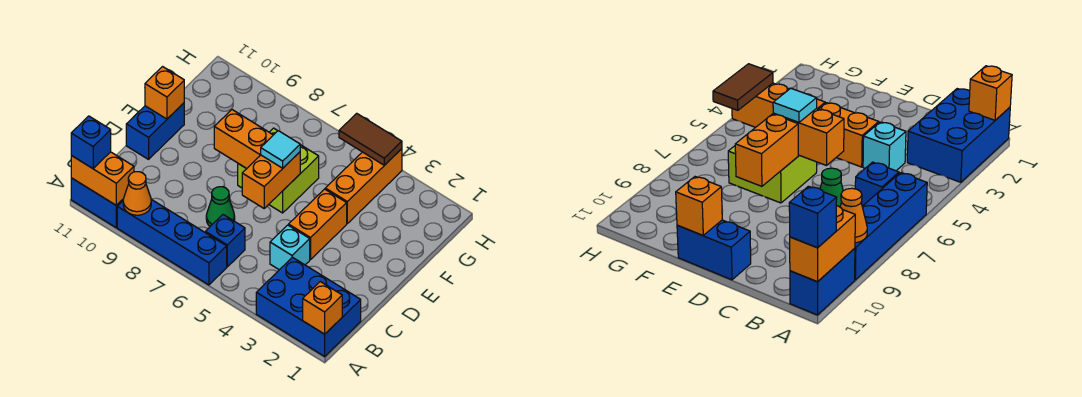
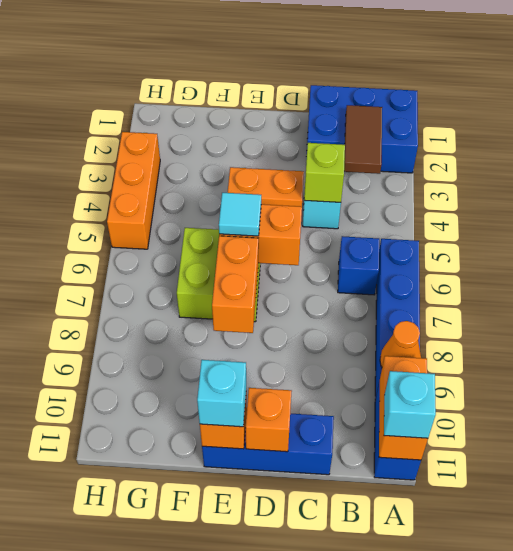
blue brick A1:B3 level 1 -> blue brick A1:C2 level 1
orange brick A1 level 2 -> orange brick D11 level 2
blue brick A11 level 3 -> cyan brick A11 level 3
none -> lime brick C4 level 2
green cone C7 level 1 -> none
blue brick D11:E11 level 1 -> blue brick C11:E11 level 1
none -> cyan brick E11 level 3
orange brick F4:H4 level 1 -> orange brick H3:H5 level 1
brown tile H4:H5 level 2 -> brown tile B2:B3 level 2

